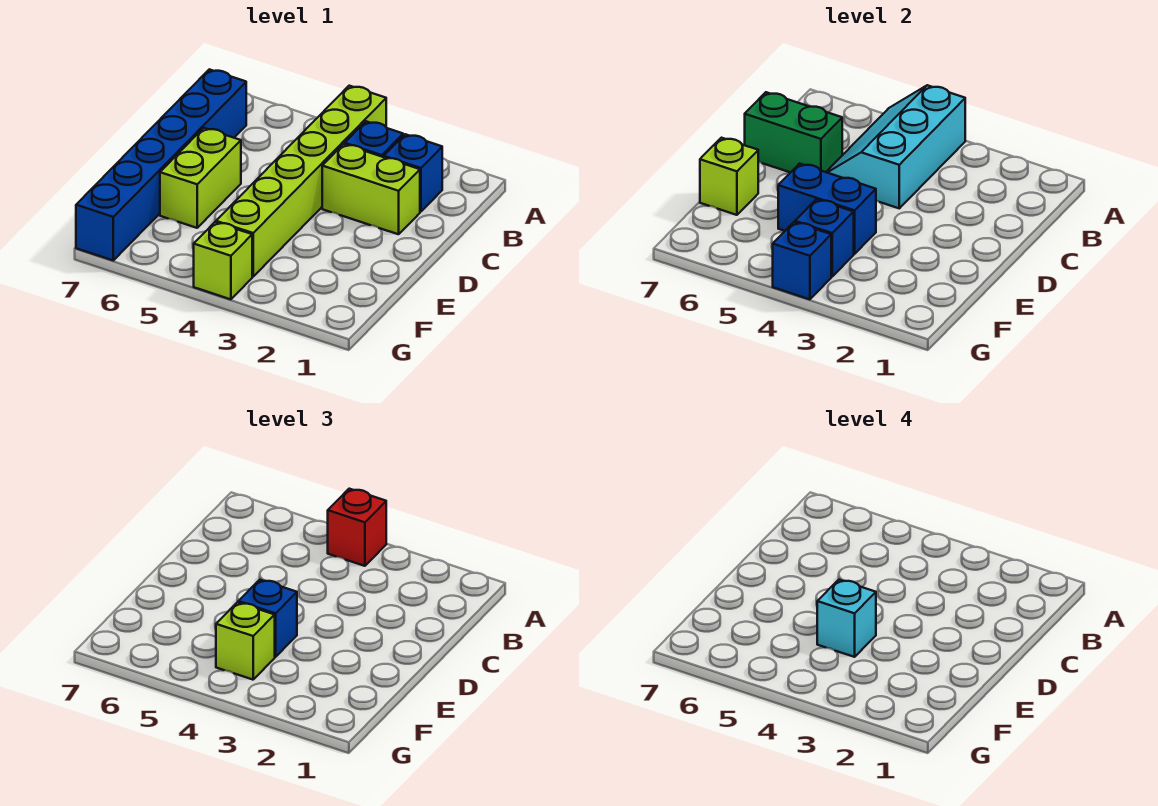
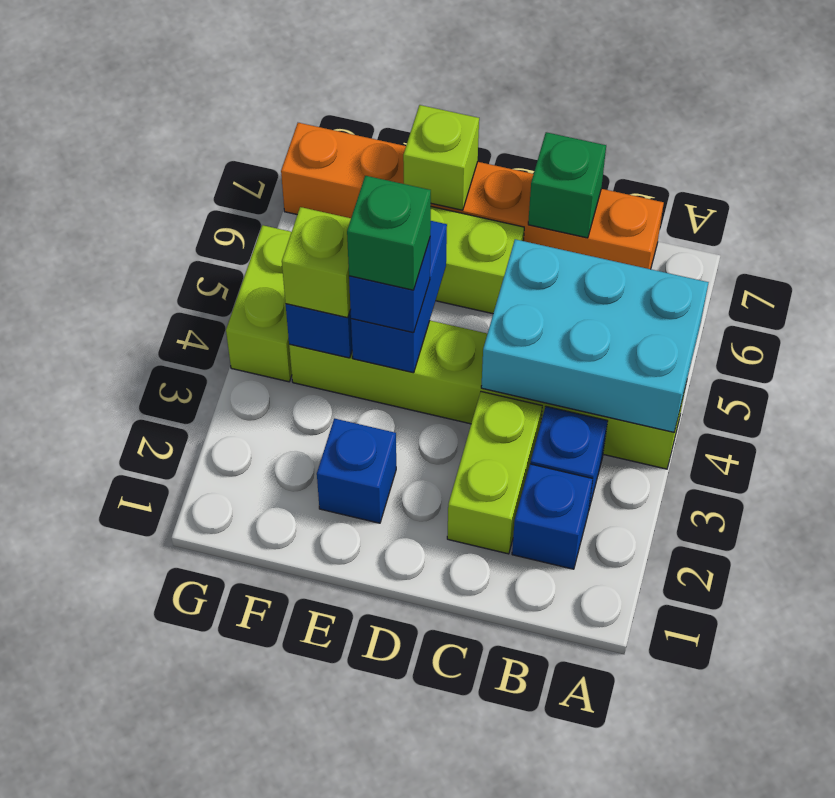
cyan slope A4:C5 level 2 top 4 -> cyan brick A4:C5 level 2
red brick A4 level 3 -> none
blue brick B7:G7 level 1 -> orange brick B7:G7 level 1
green brick C6:C7 level 2 -> green brick C7 level 2
cyan brick E4 level 4 -> green brick E4 level 4
lime brick G4 level 1 -> lime brick G4:G5 level 1
blue brick G4 level 2 -> blue brick E2 level 1

